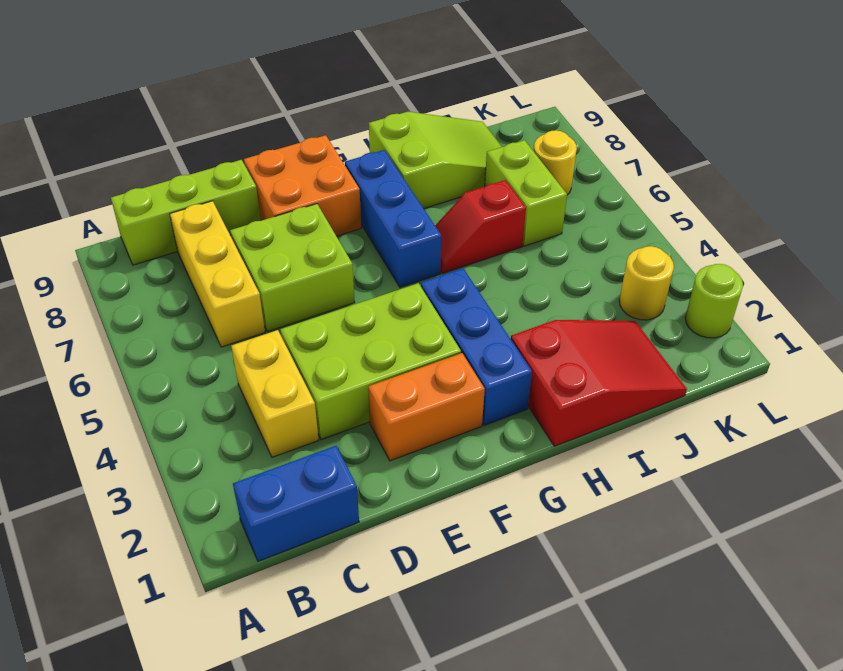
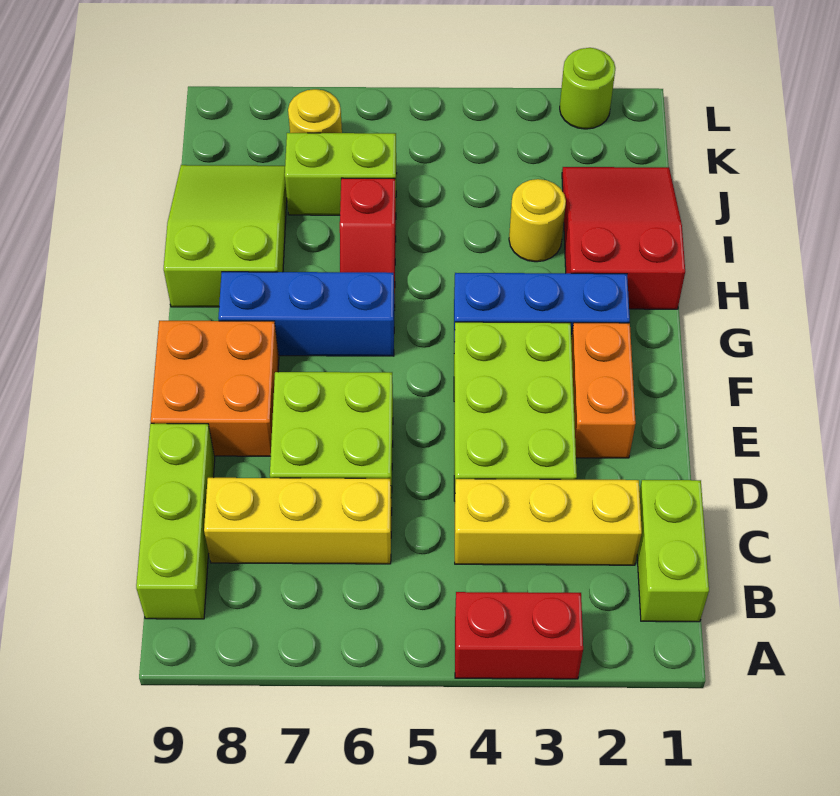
none -> red brick A3:A4 level 1
blue brick B1:C1 level 1 -> lime brick B1:C1 level 1
yellow brick C3:C4 level 1 -> yellow brick C2:C4 level 1
yellow round brick K3 level 1 -> yellow round brick I3 level 1

